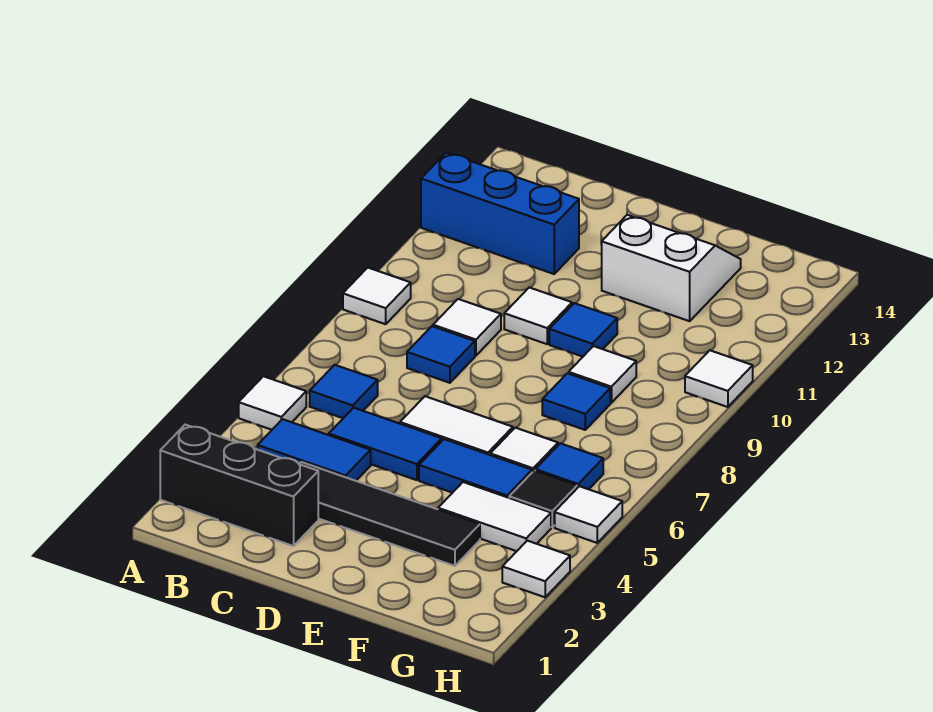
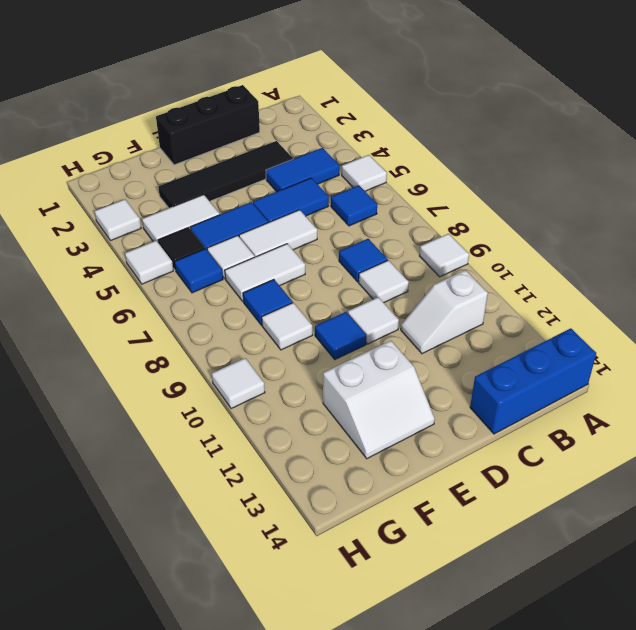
black brick A2:C2 level 1 -> black brick C1:E1 level 1
blue brick A12:C12 level 1 -> blue brick A14:C14 level 1
none -> white slope B11:C11 level 1 top B
none -> white tile E7:F7 level 1

